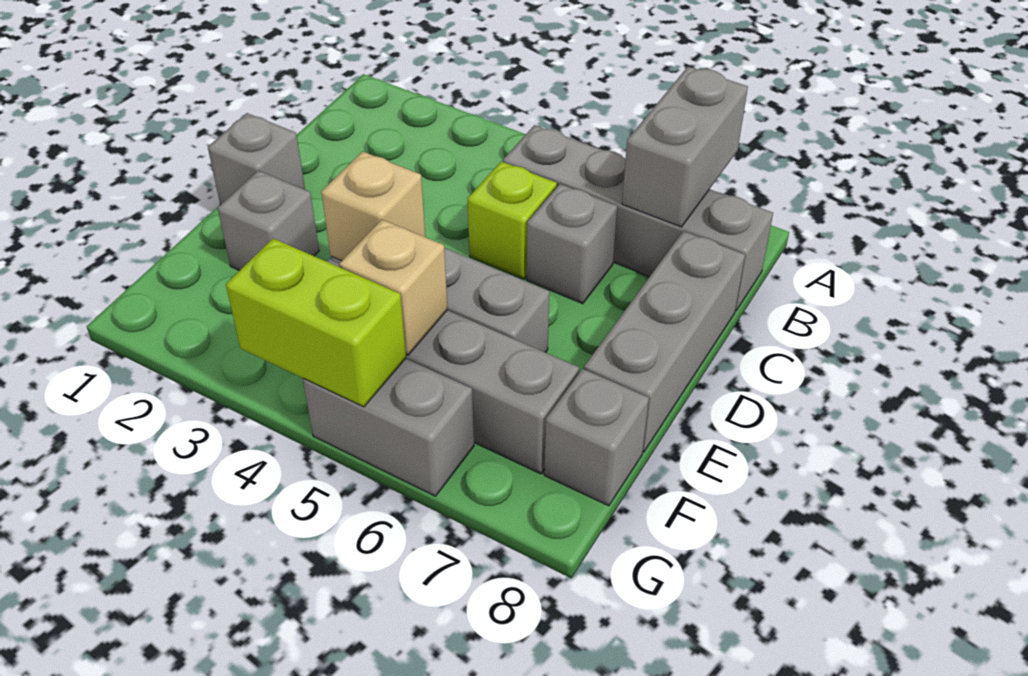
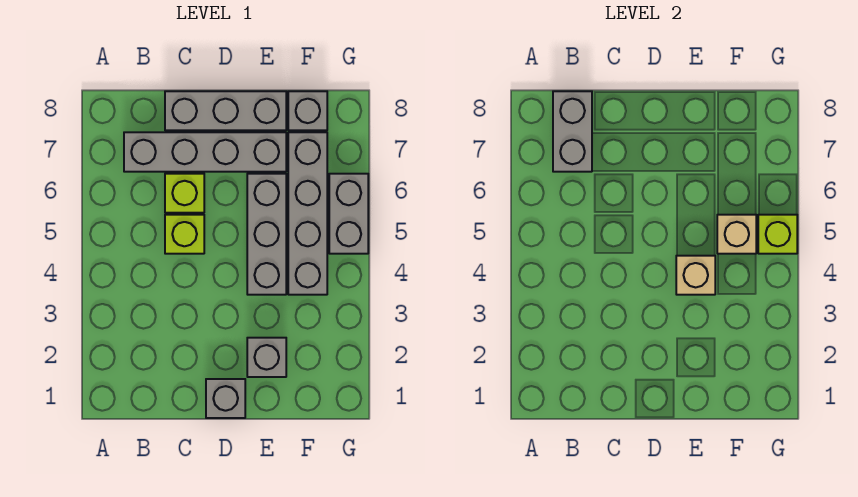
grey brick A7:B7 level 2 -> grey brick B7:B8 level 2
grey brick B5:B8 level 1 -> grey brick B7:E7 level 1
grey brick C6 level 1 -> lime brick C6 level 1
lime brick G4:G5 level 2 -> lime brick G5 level 2

